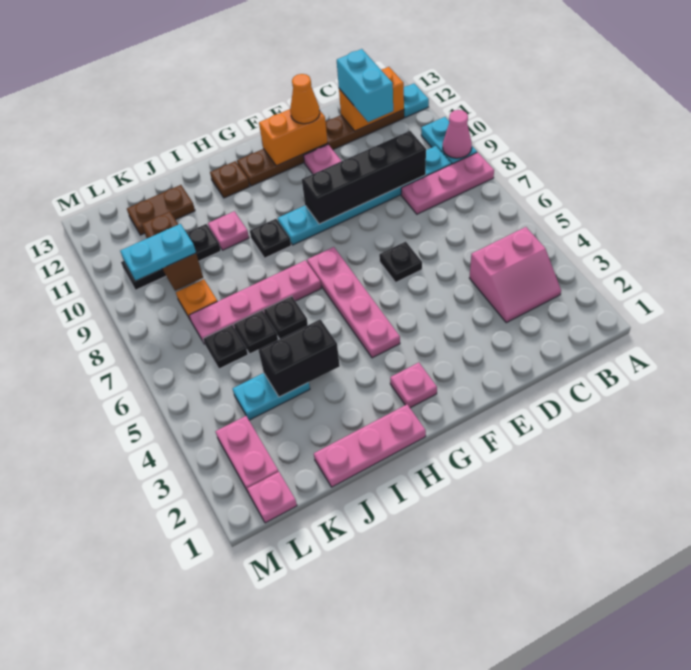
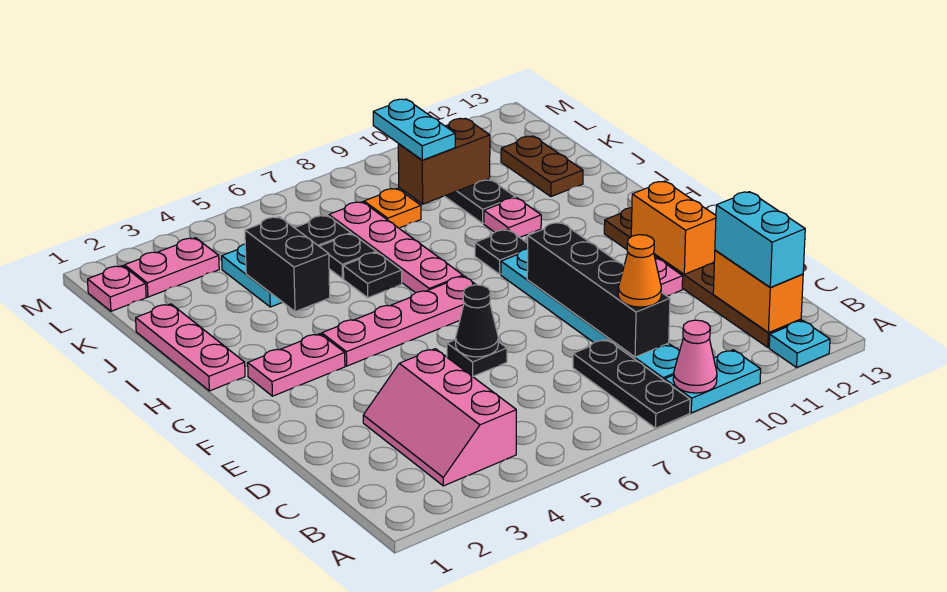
pink plate A8:C8 level 1 -> black plate A8:C8 level 1
pink slope B3:C4 level 1 top 4 -> pink slope B3:D4 level 1 top 4
cyan brick C11:C12 level 3 -> cyan brick B12:C12 level 3
none -> black cone E6 level 2
orange cone E12 level 3 -> orange cone C9 level 3
pink plate G2 level 1 -> pink plate G2:G3 level 1
brown plate H12 level 1 -> none

